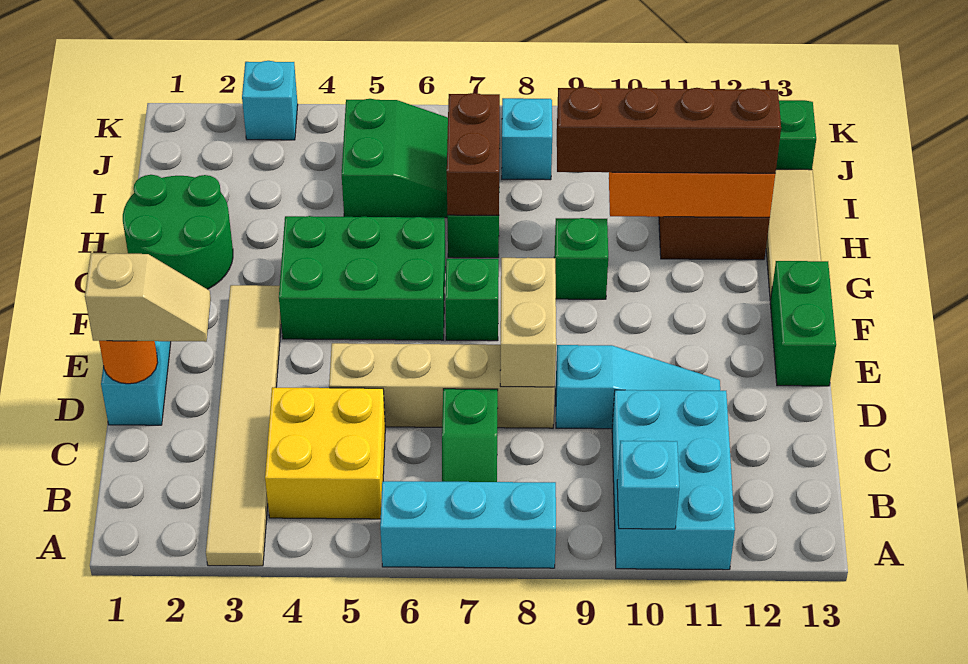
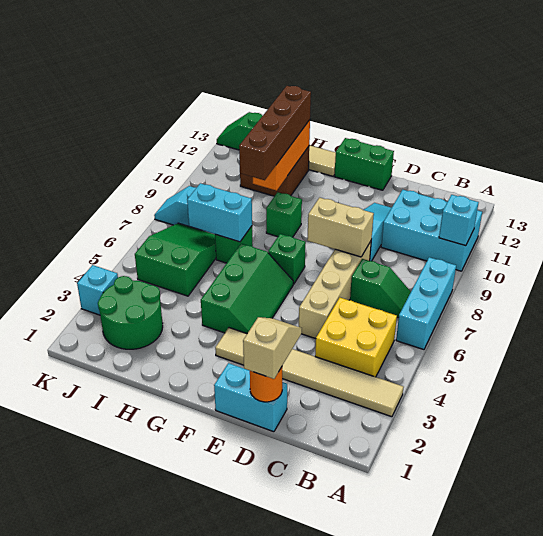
green brick F4:G6 level 1 -> green slope F4:G6 level 1 top G
green round brick G1:H2 level 1 -> green round brick I2:J3 level 1
brown brick H7:I7 level 2 -> cyan brick H7:I7 level 2

